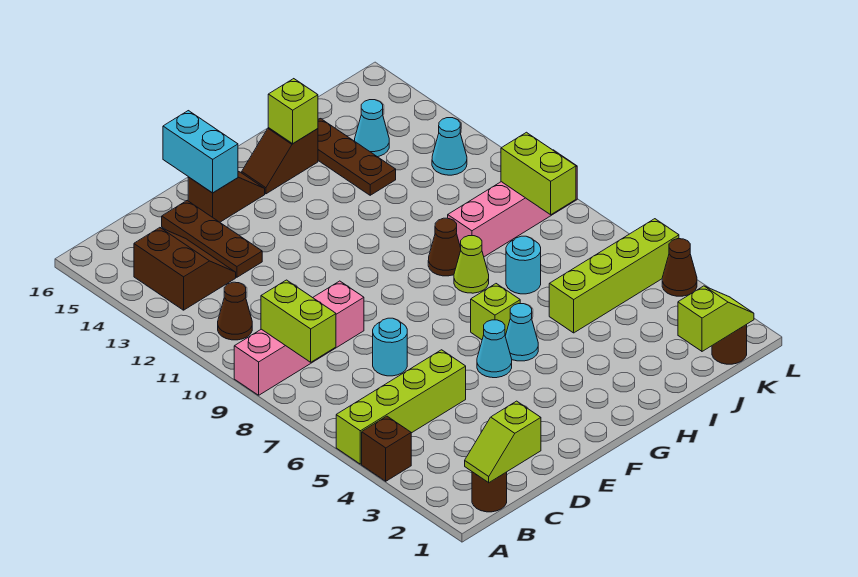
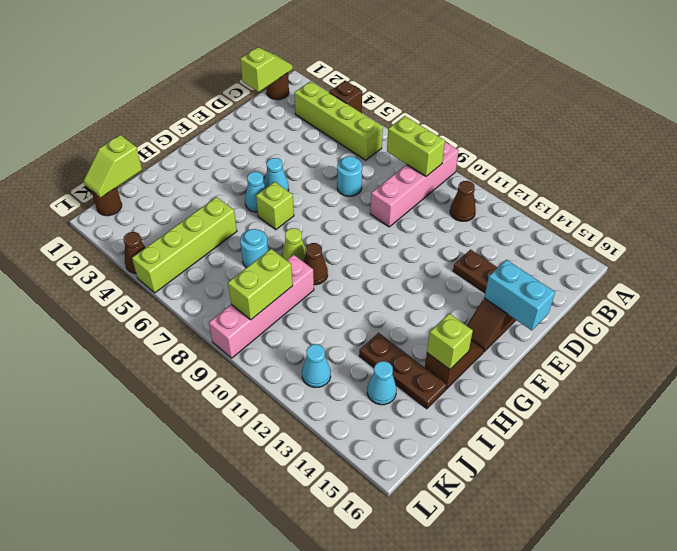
lime brick A5:D5 level 1 -> lime brick B3:B6 level 1
brown slope B13:C14 level 1 top B -> none
lime brick K8:K9 level 2 -> lime brick J9:K9 level 2

